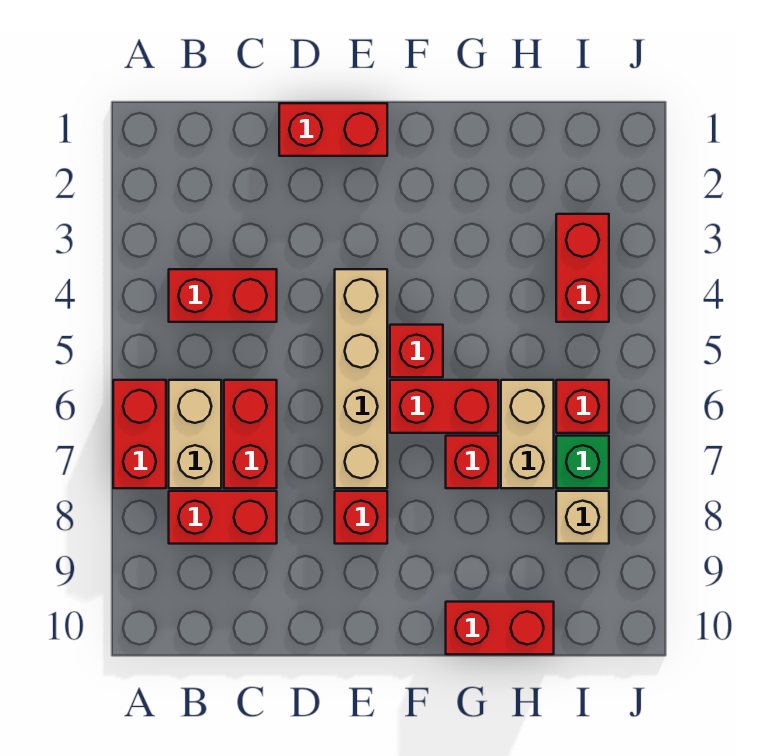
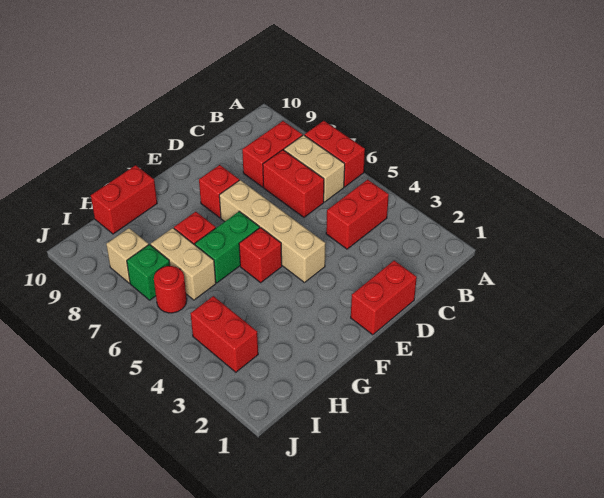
red brick F6:G6 level 1 -> green brick F6:G6 level 1
red brick I6 level 1 -> red round brick I6 level 1

